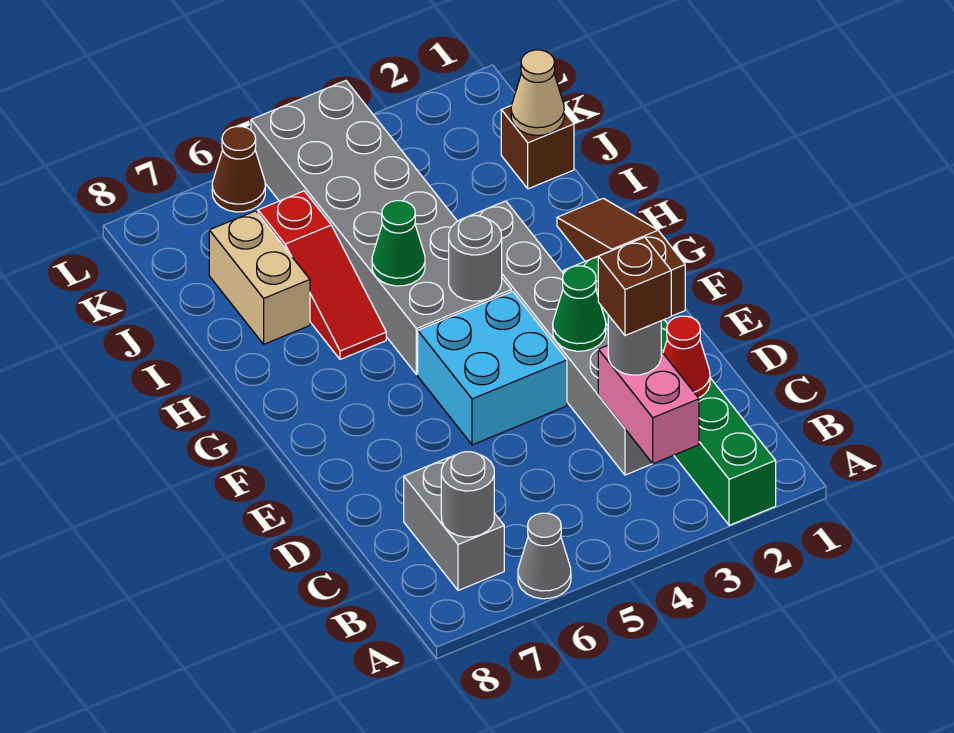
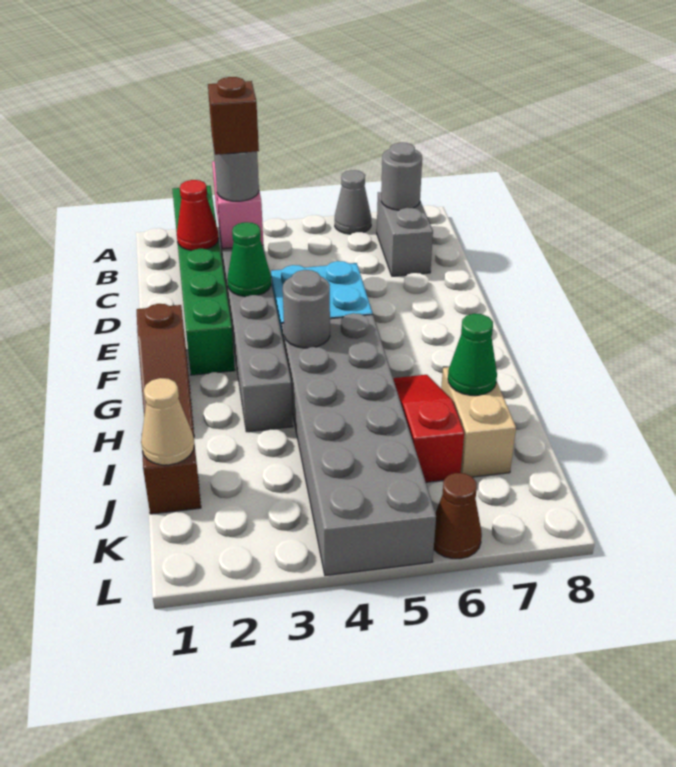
green cone H5 level 2 -> green cone I7 level 2

